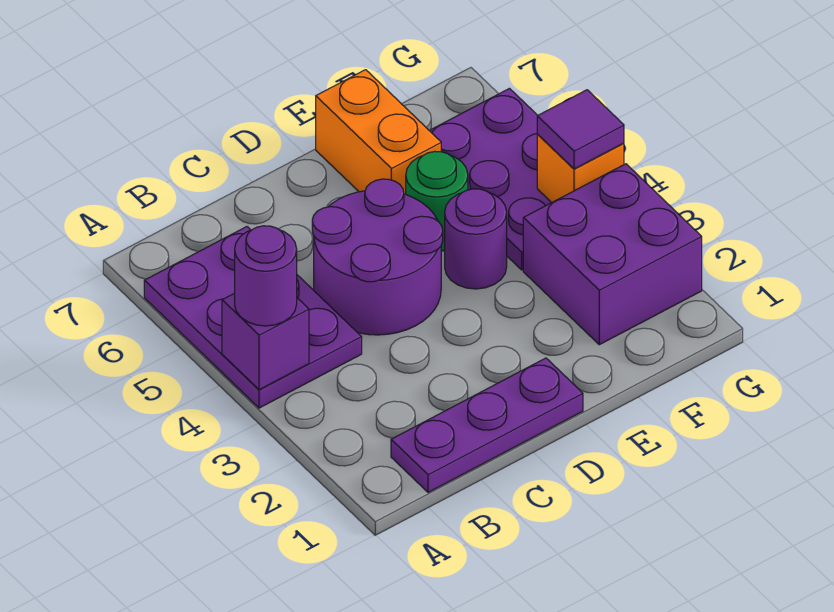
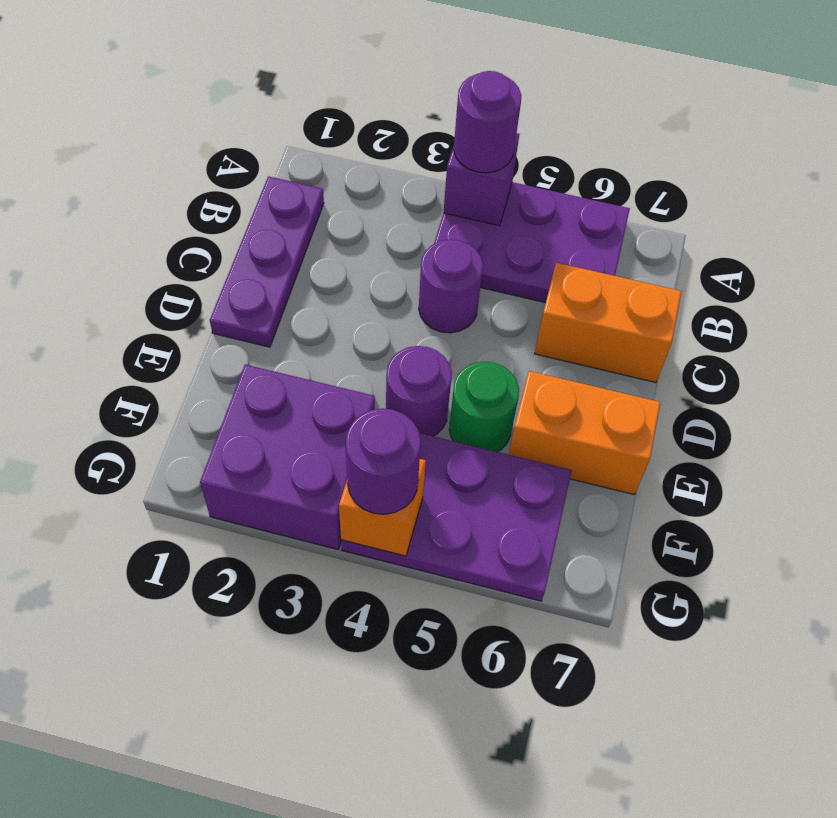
purple round brick C4:D5 level 1 -> purple round brick C4 level 1
none -> orange brick C6:C7 level 1
purple tile G4 level 3 -> purple round brick G4 level 3

